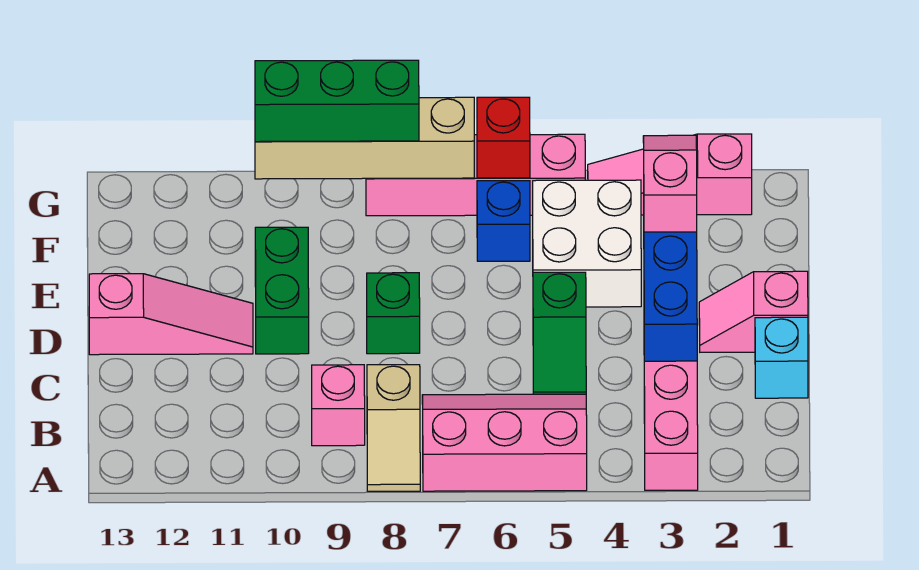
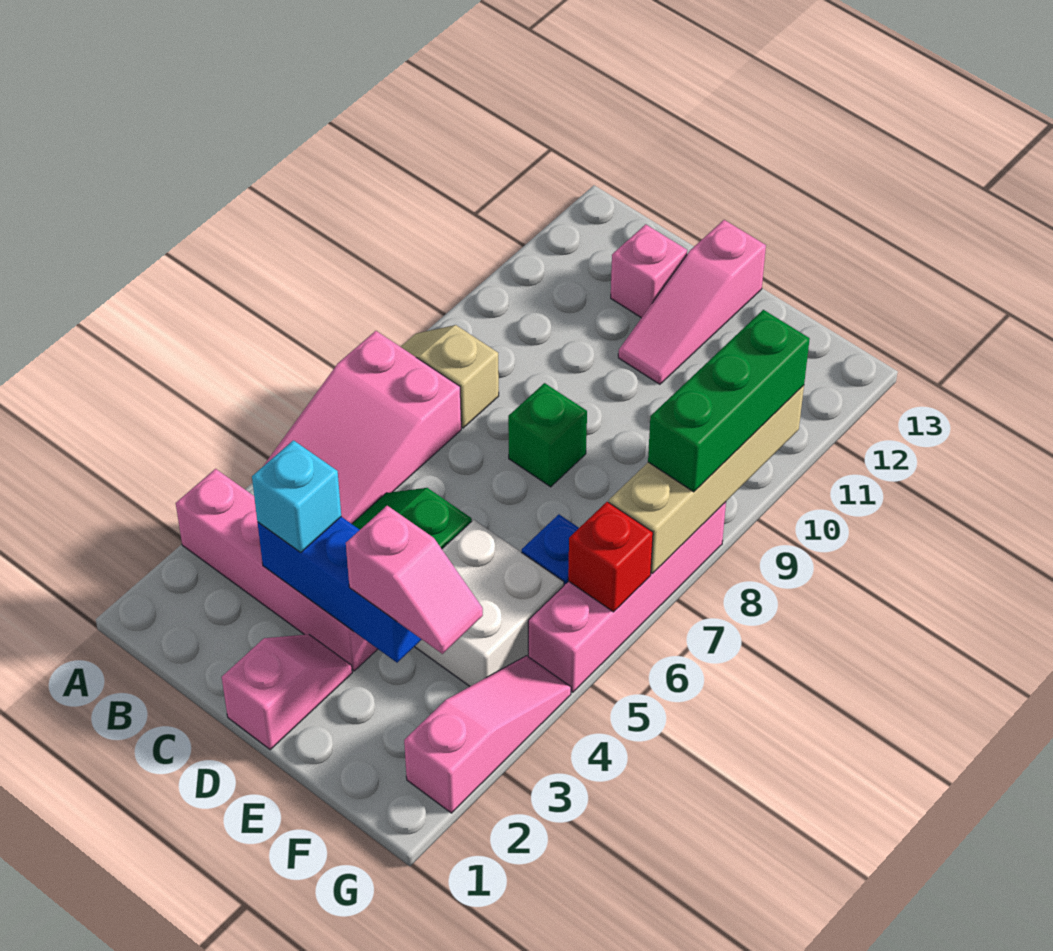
pink slope A5:B7 level 1 top A -> pink slope A5:B7 level 1 top 7
pink brick B9 level 1 -> pink brick C12 level 1
cyan brick C1 level 1 -> cyan brick C3 level 3
green brick D10:E10 level 1 -> none

